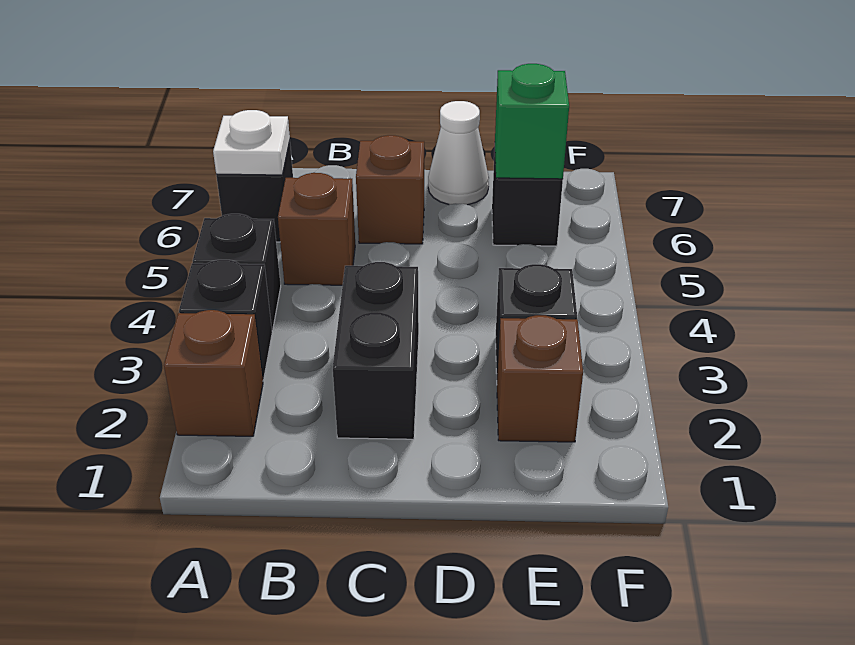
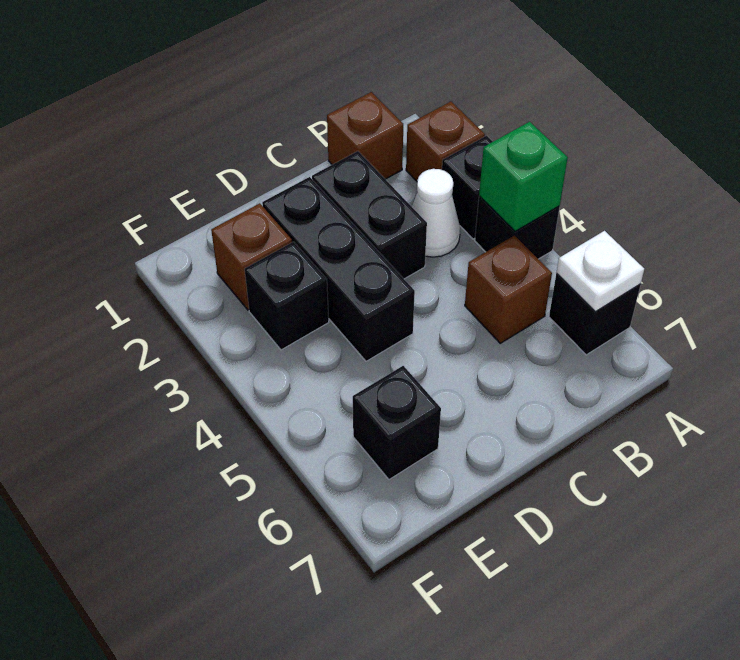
brown brick C6 level 1 -> brown brick B1 level 1
none -> black brick D2:D4 level 1
white cone D7 level 1 -> white cone B3 level 1
green brick E6 level 2 -> green brick A4 level 2

